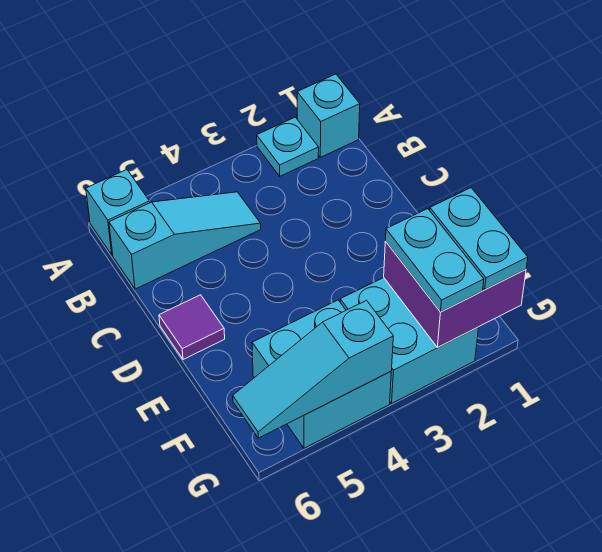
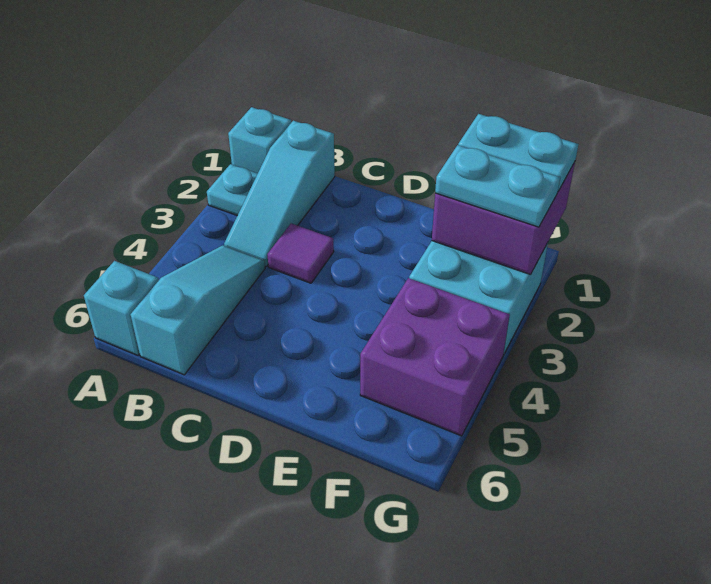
purple tile D6 level 1 -> purple tile C3 level 1
cyan brick F4:G5 level 1 -> purple brick F4:G5 level 1
cyan slope G4:G6 level 2 top 4 -> cyan slope B1:B3 level 1 top 1

